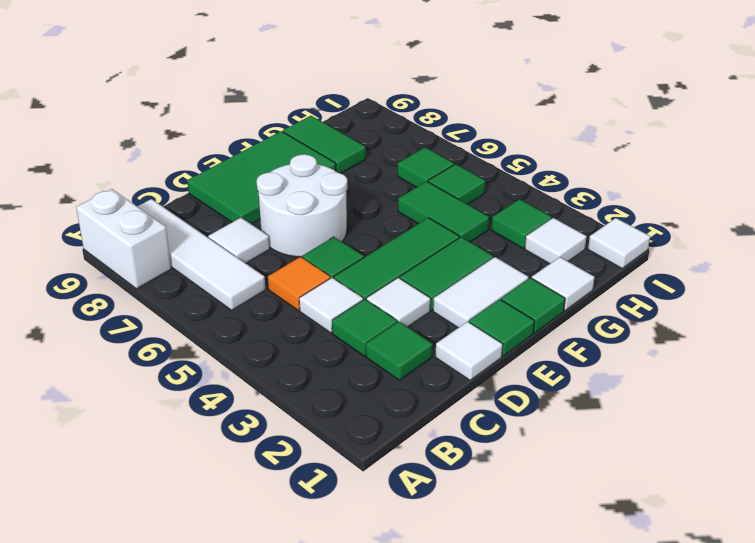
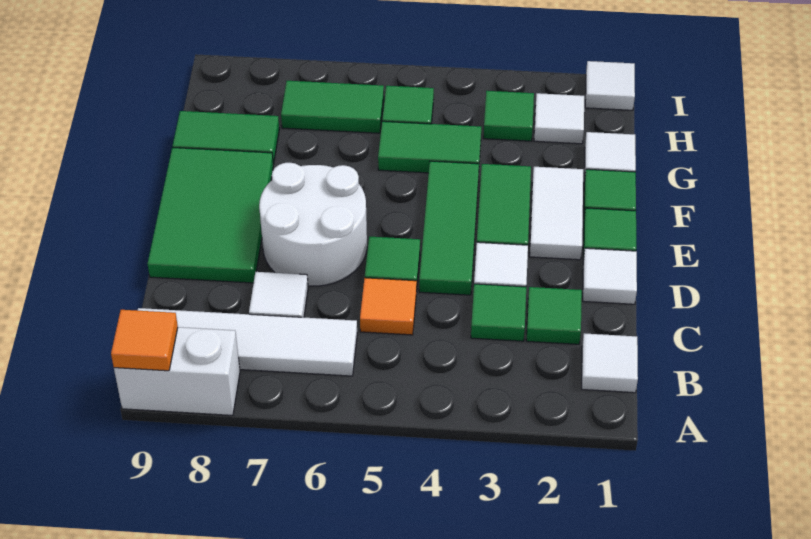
none -> orange tile A9 level 2
white tile C4 level 1 -> white tile B1 level 1
green tile H6 level 1 -> green tile H6:H7 level 1

